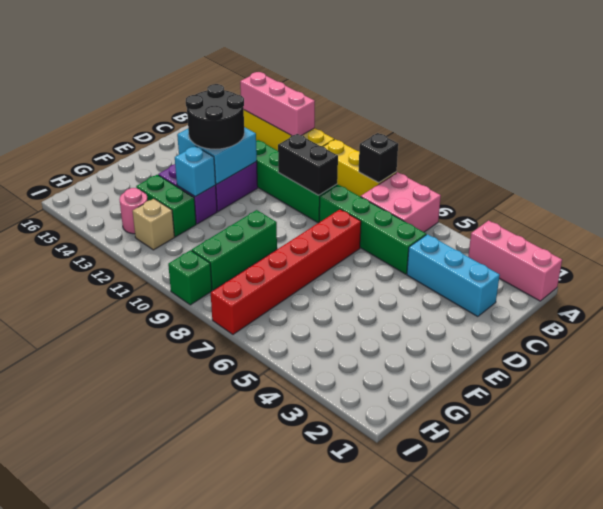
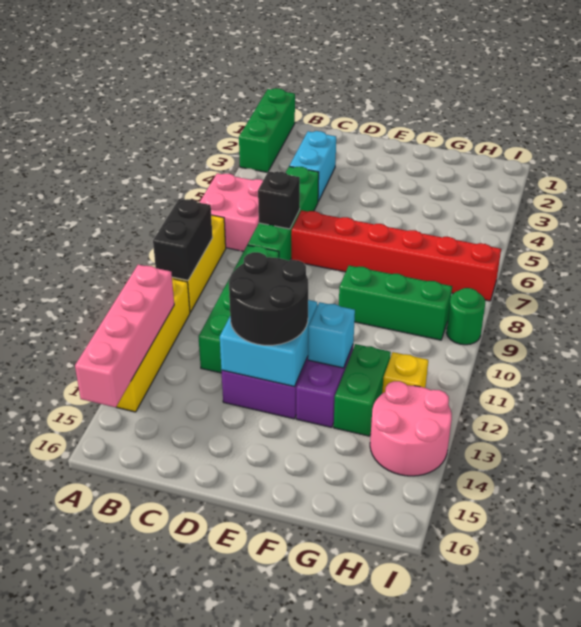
pink brick A1:A3 level 1 -> green brick A1:A3 level 1
black brick A8 level 2 -> black brick C7 level 2
pink brick A12:A14 level 2 -> pink brick A12:A15 level 2
cyan brick C2:C4 level 1 -> cyan brick C3:C4 level 1
black brick C9:C10 level 2 -> black brick A9:A10 level 2
tan brick H12 level 1 -> yellow brick H12 level 1
pink round brick H13 level 1 -> pink round brick H13:I14 level 1
green brick I9 level 1 -> green round brick I9 level 1

